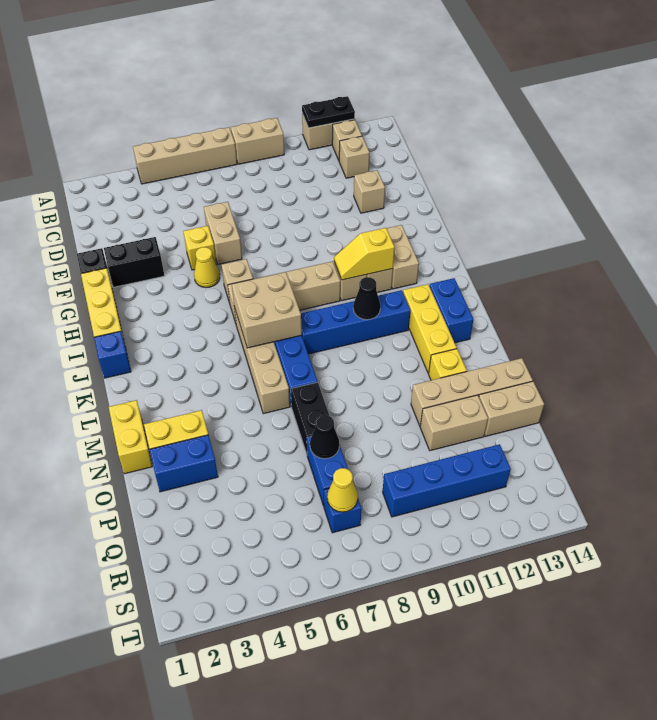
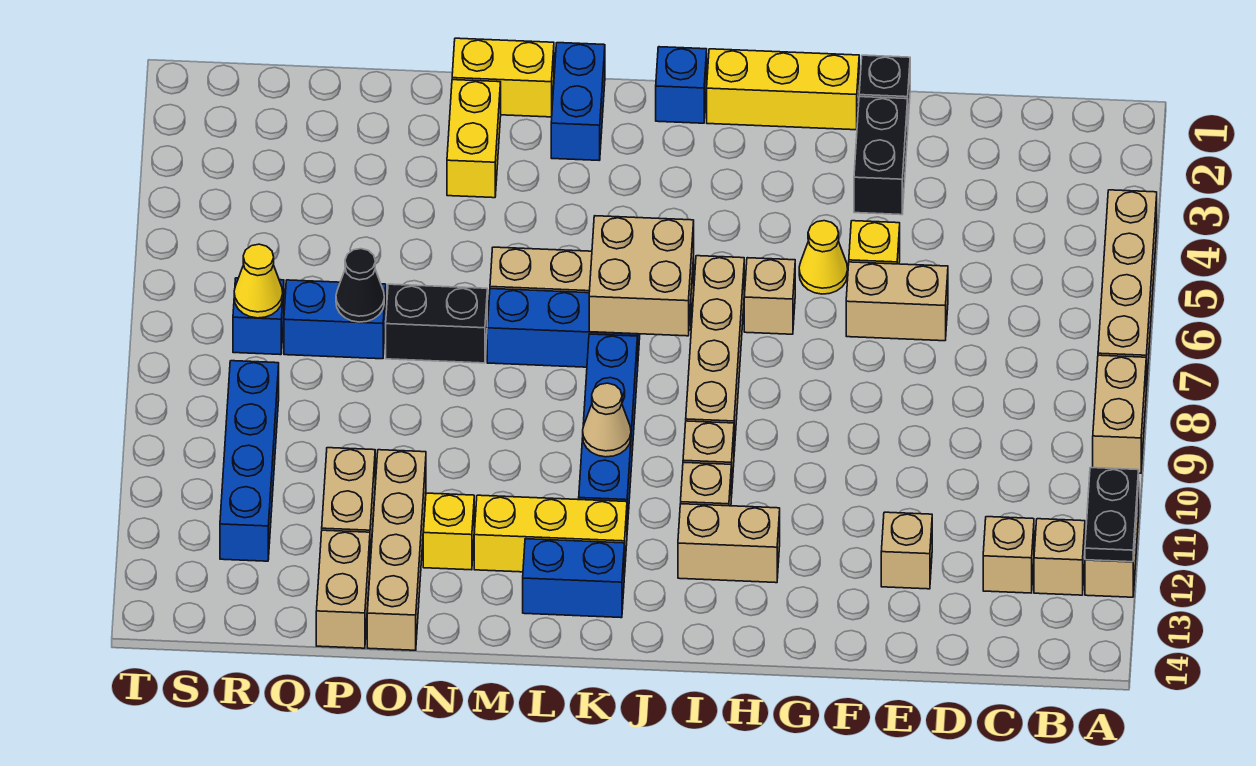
yellow slope I10:I11 level 2 top 11 -> none
black cone K10 level 2 -> tan cone K10 level 2
blue brick O2:O3 level 1 -> blue brick L1:L2 level 1

